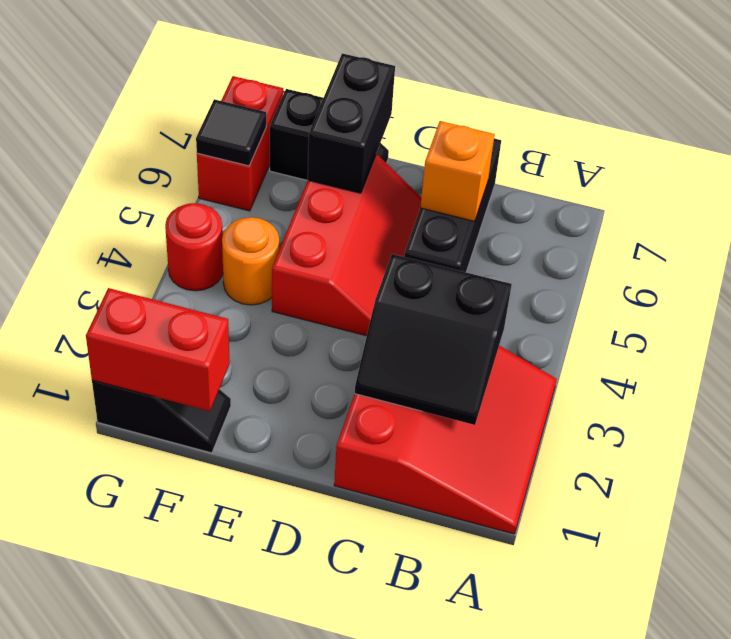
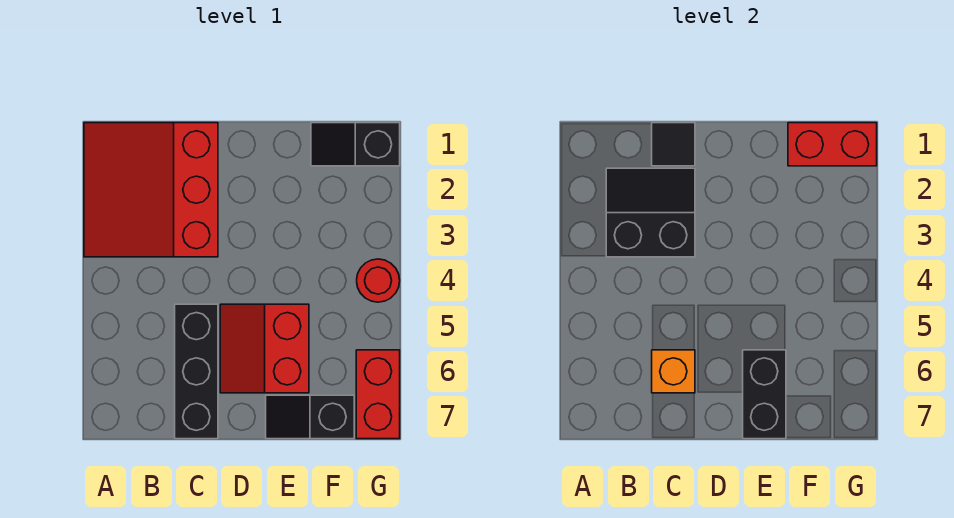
red slope D4:E6 level 1 top E -> red slope D5:E6 level 1 top E
orange round brick F4 level 1 -> none
black tile G6 level 2 -> black tile C1 level 2

